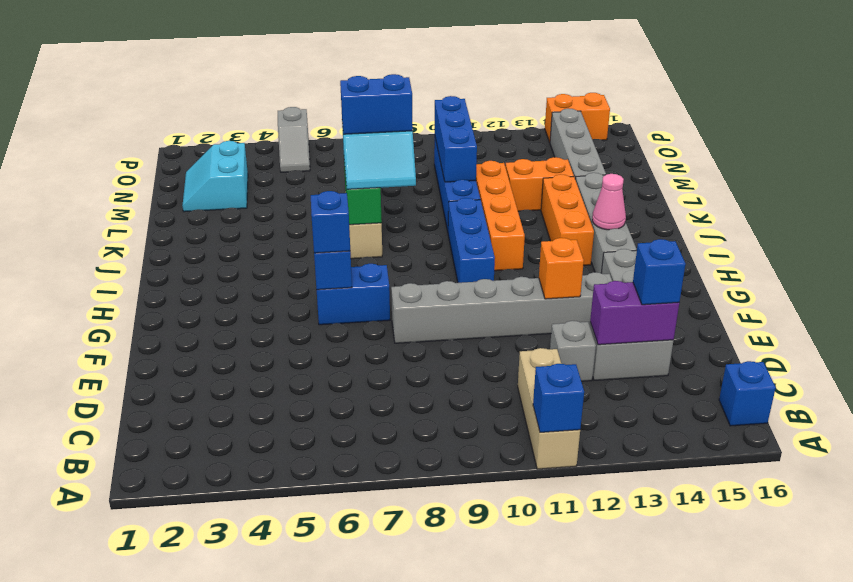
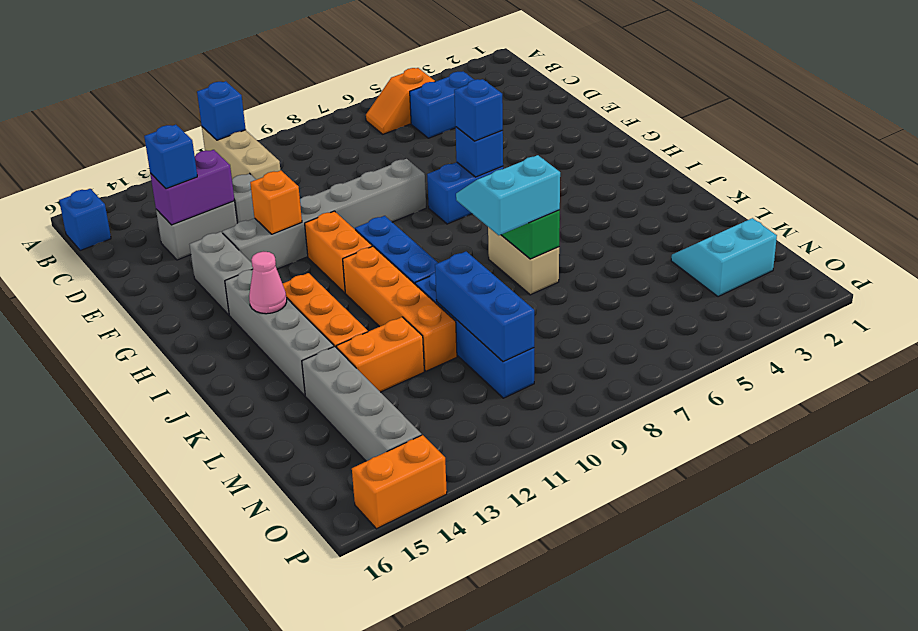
none -> orange slope B5:B6 level 1 top 5
none -> orange brick G11:H11 level 1
blue brick K7:K8 level 4 -> blue brick C4:C5 level 1
cyan slope M2:N3 level 1 top 3 -> cyan slope M2:N3 level 1 top N
grey slope O5:P5 level 1 top P -> none

